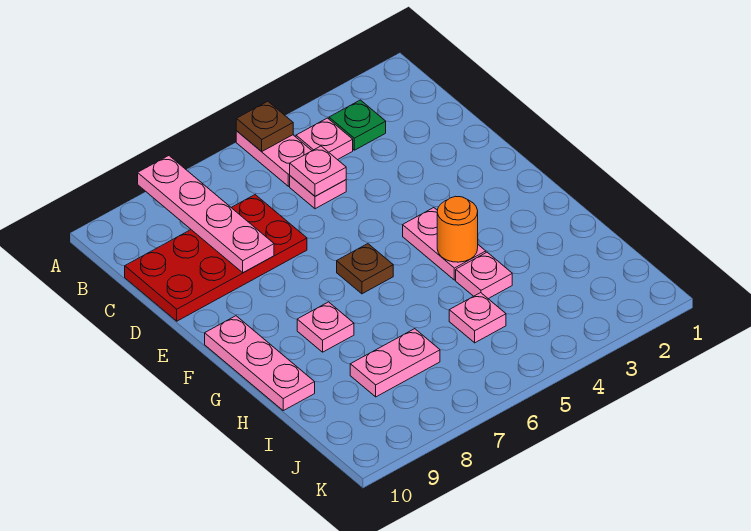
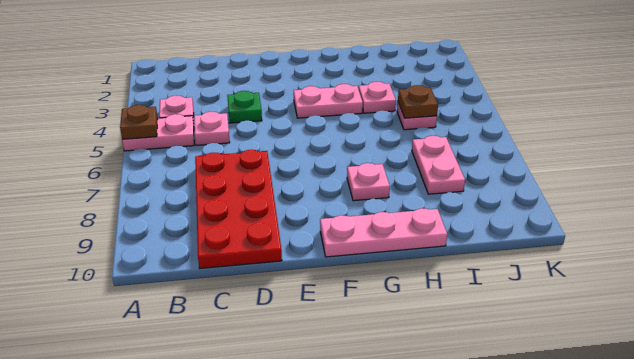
pink plate A8:D8 level 2 -> none
green plate B3 level 1 -> green plate D4 level 1
pink plate C5 level 2 -> none
brown plate F6 level 1 -> brown plate I5 level 2
orange round brick G4 level 2 -> none

